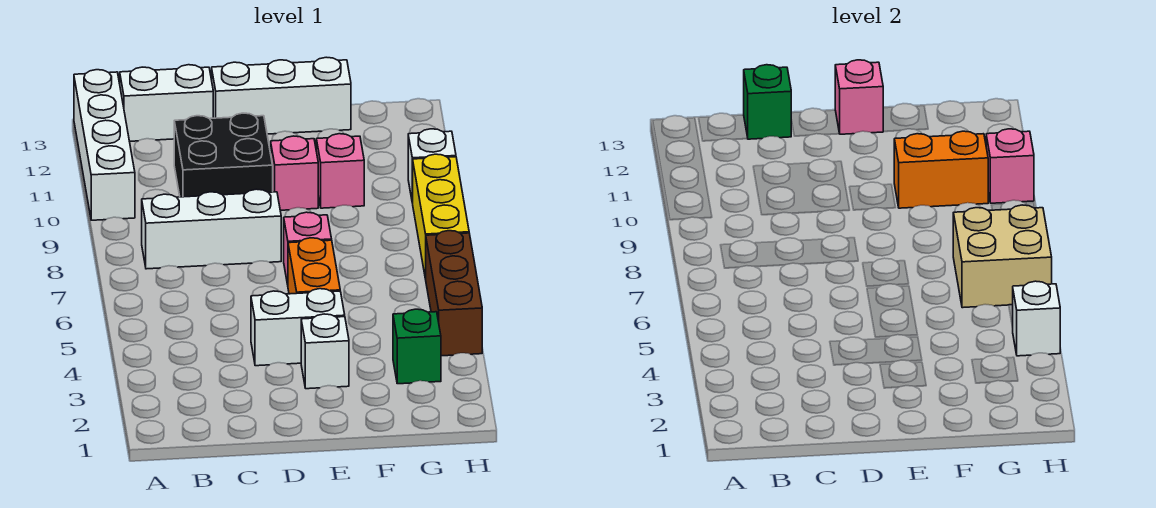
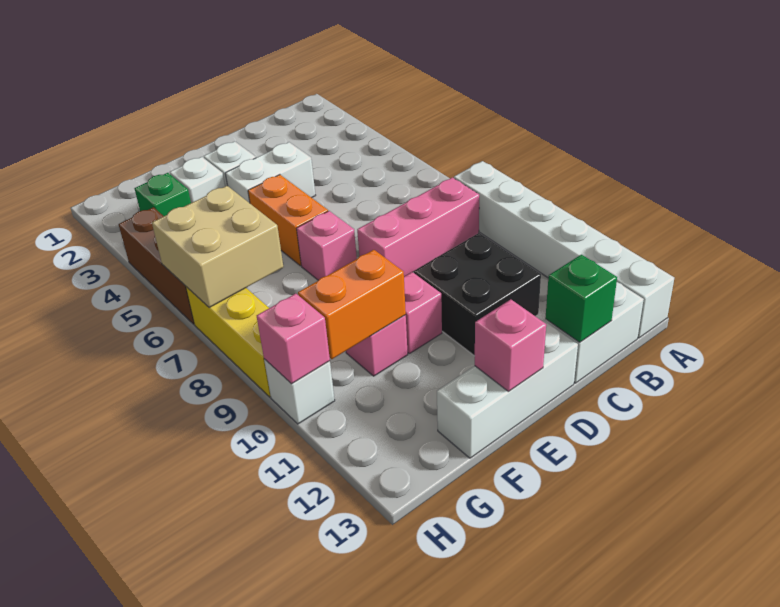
white brick A10:A13 level 1 -> white brick A8:A13 level 1
white brick B8:D8 level 1 -> pink brick B8:D8 level 1
white brick H4 level 2 -> white brick F3 level 1

